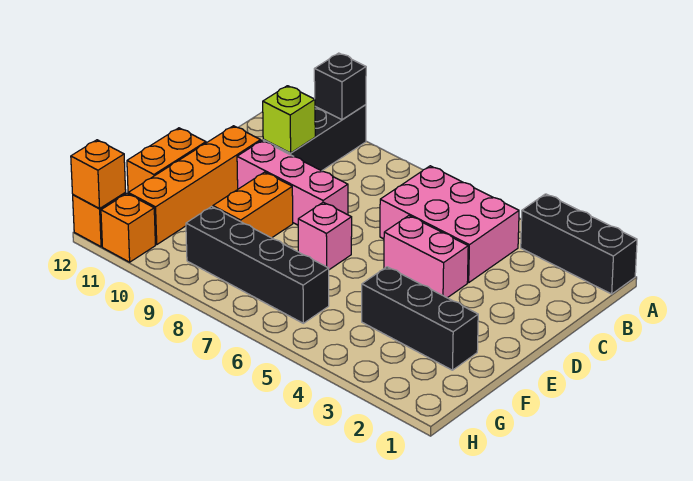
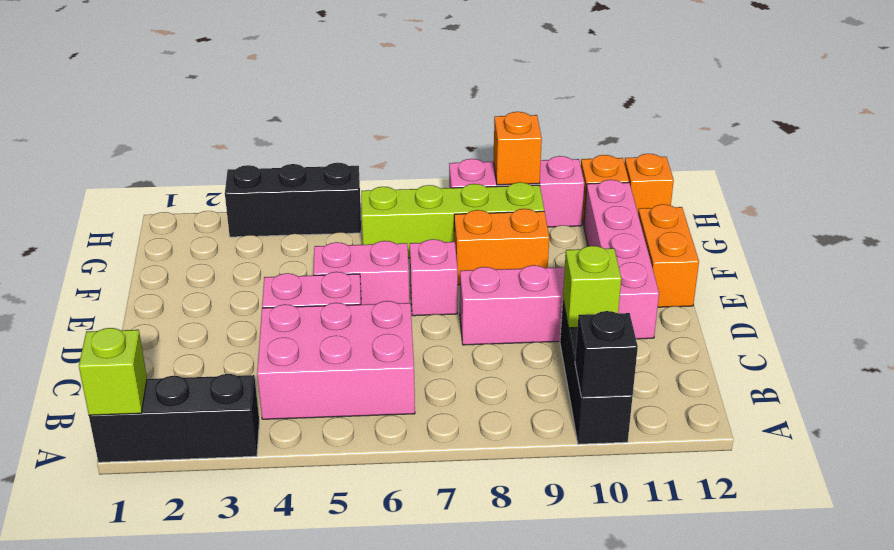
none -> lime brick A1 level 2
orange brick D11:G11 level 1 -> pink brick D11:G11 level 1
none -> pink brick E5:E6 level 1
orange brick E9:F9 level 1 -> orange brick F8:F9 level 1
black brick F2:F4 level 1 -> black brick H3:H5 level 1
black brick G6:G9 level 1 -> lime brick G6:G9 level 1
none -> pink brick H8:H10 level 1
orange brick H12 level 2 -> orange brick H9 level 2

